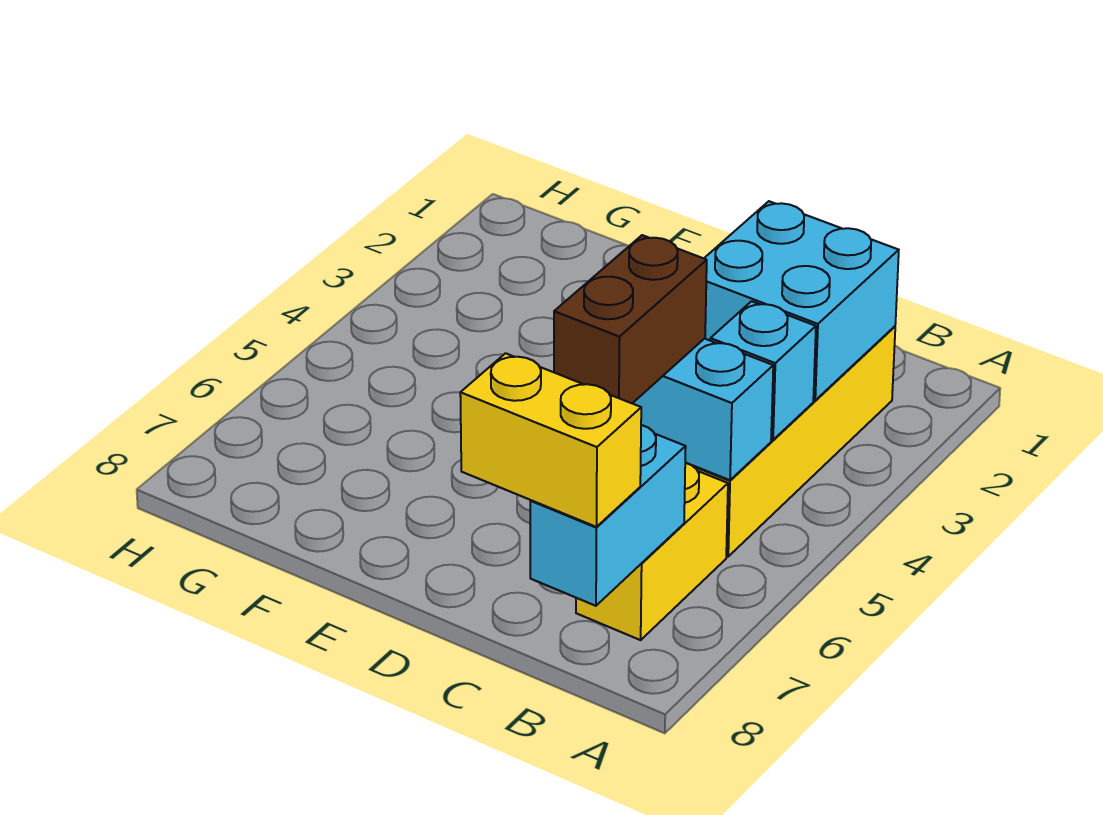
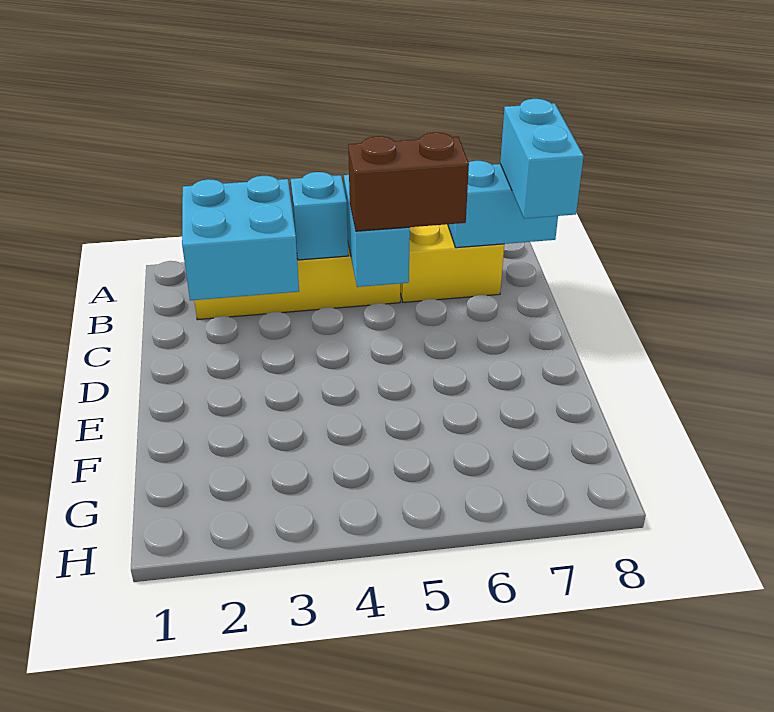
yellow brick B8:C8 level 3 -> cyan brick B8:C8 level 3

